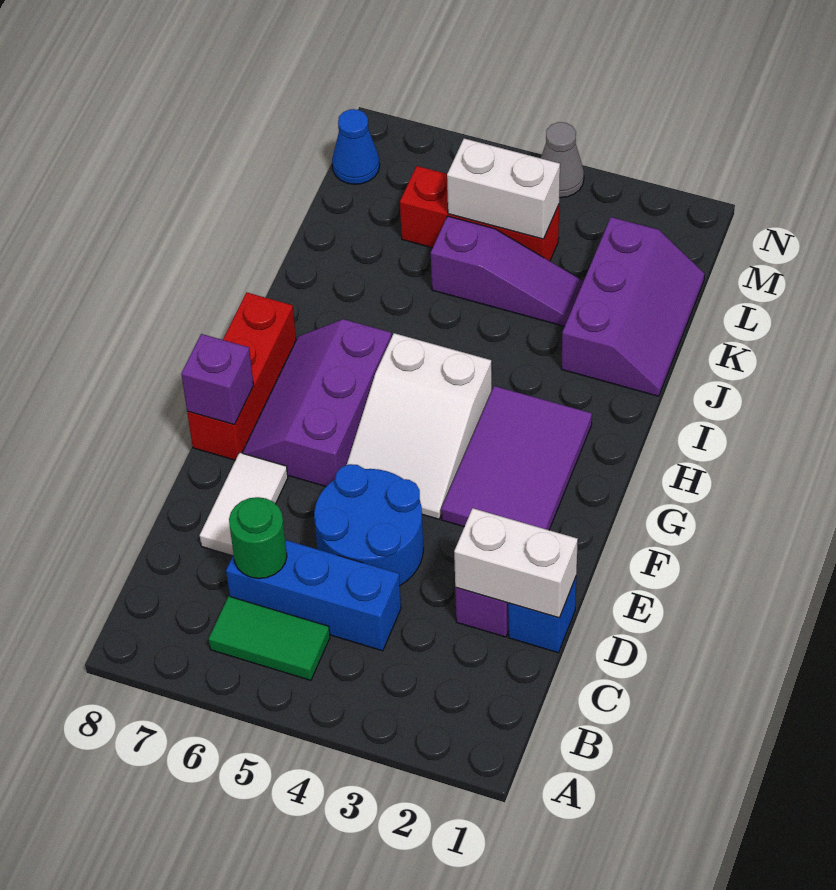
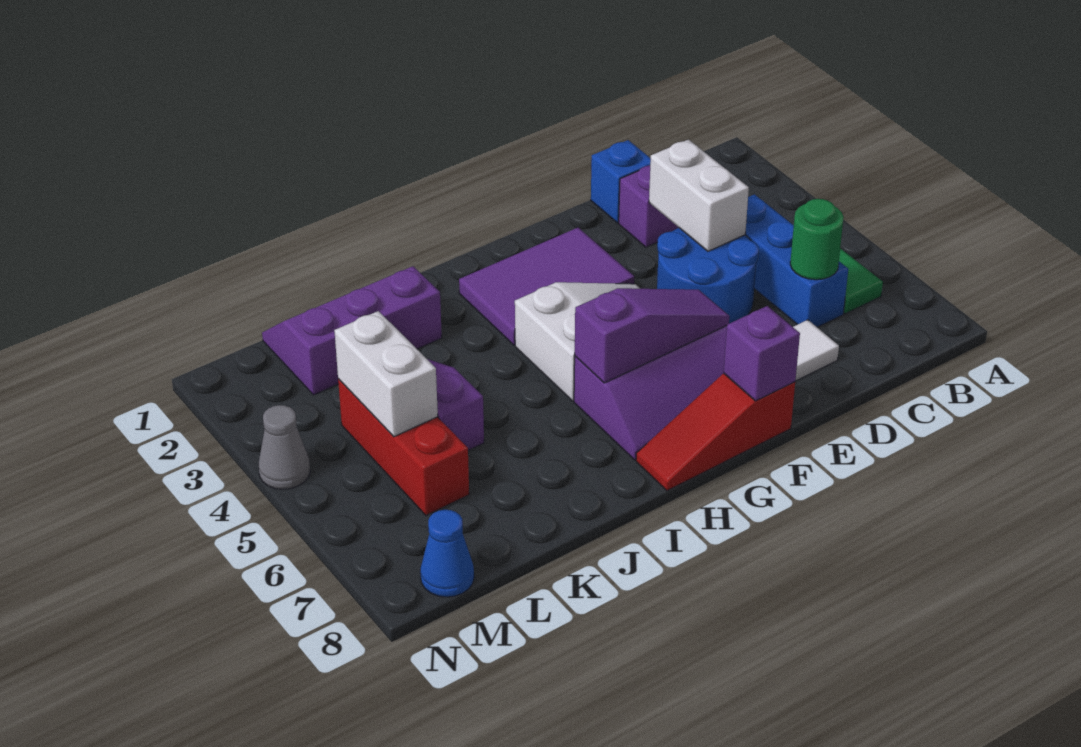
white brick D1:D2 level 2 -> white brick D3:D4 level 2
none -> purple slope F6:H6 level 2 top H
red brick F8:H8 level 1 -> red slope F8:H8 level 1 top F

